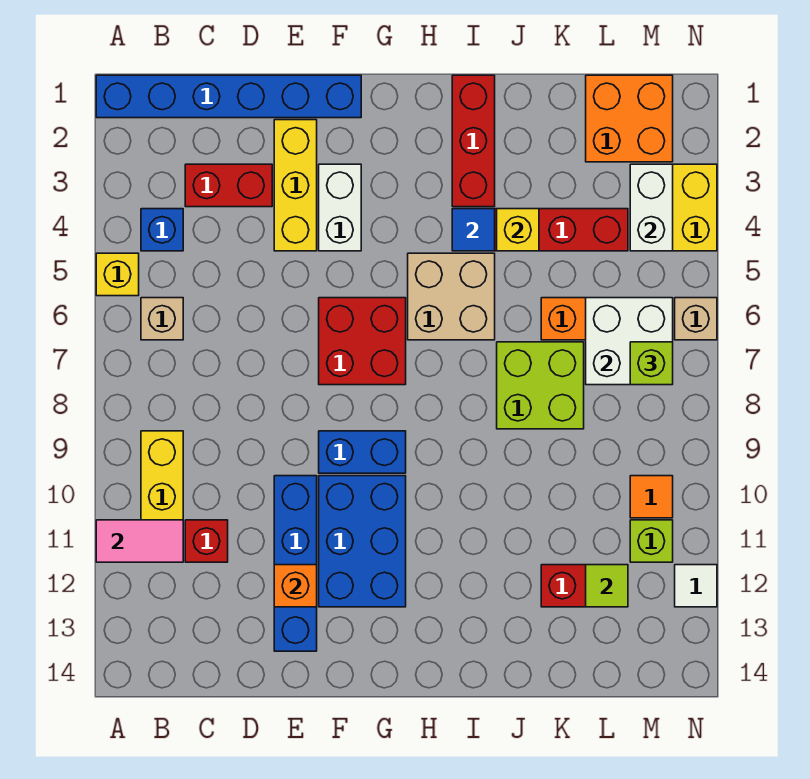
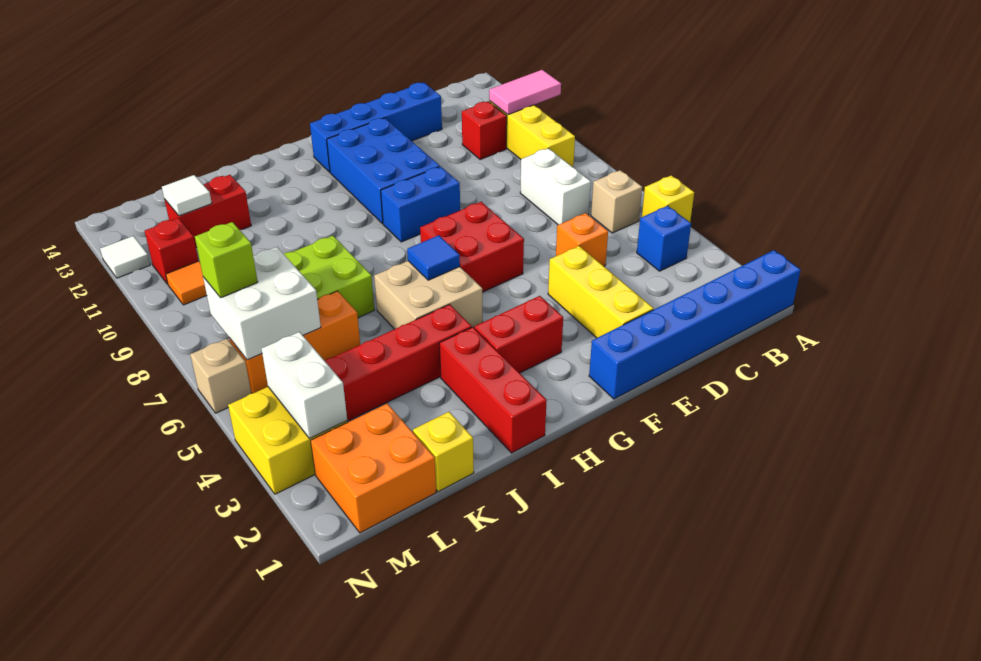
red brick C3:D3 level 1 -> red brick G3:H3 level 1
blue brick E10:E13 level 1 -> blue brick D13:G13 level 1
orange brick E12 level 2 -> orange brick D5 level 1
white brick F3:F4 level 1 -> white brick C7:C8 level 1
blue tile I4 level 2 -> blue tile H6 level 2
yellow brick J4 level 2 -> yellow brick K1 level 1
lime tile L12 level 2 -> white tile L12 level 2
lime brick M11 level 1 -> red brick M11 level 1

